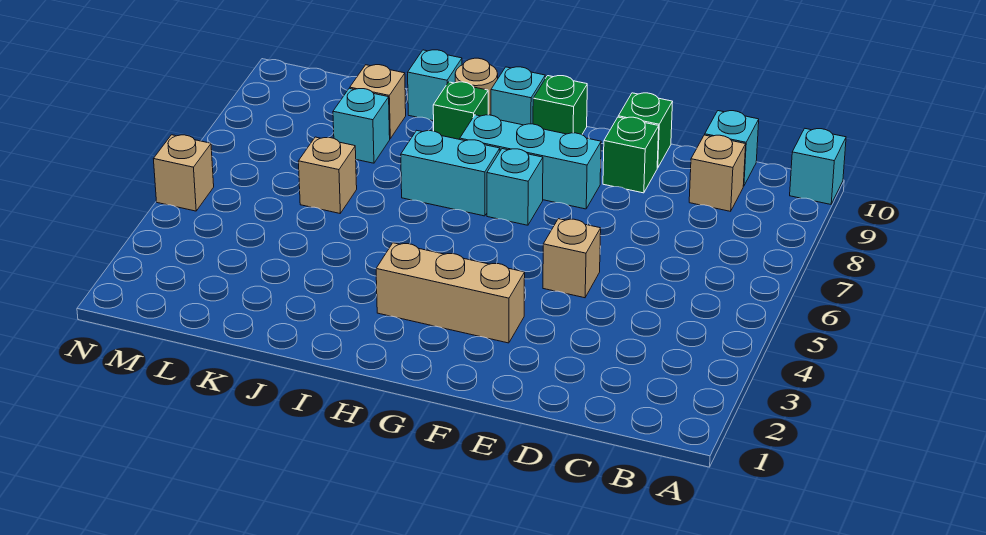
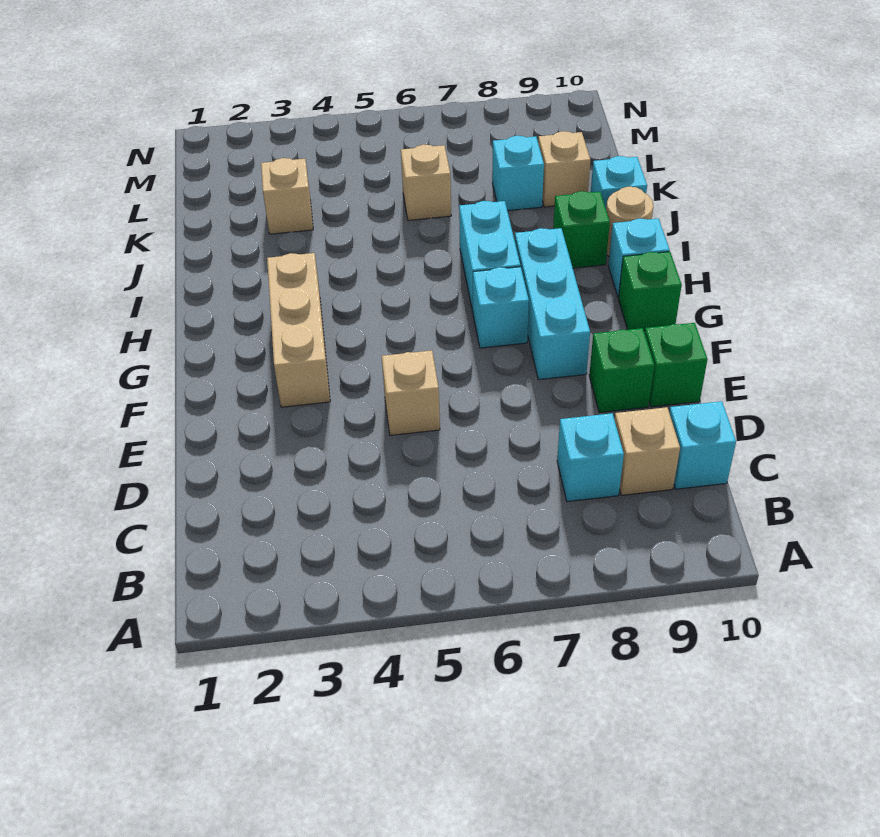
cyan brick A10 level 1 -> cyan brick C8 level 1
tan brick N5 level 1 -> tan brick K3 level 1

